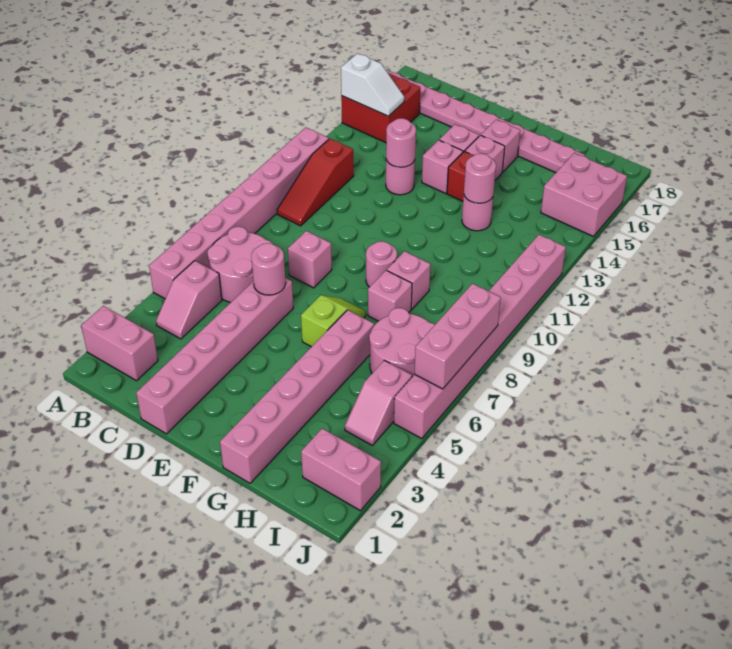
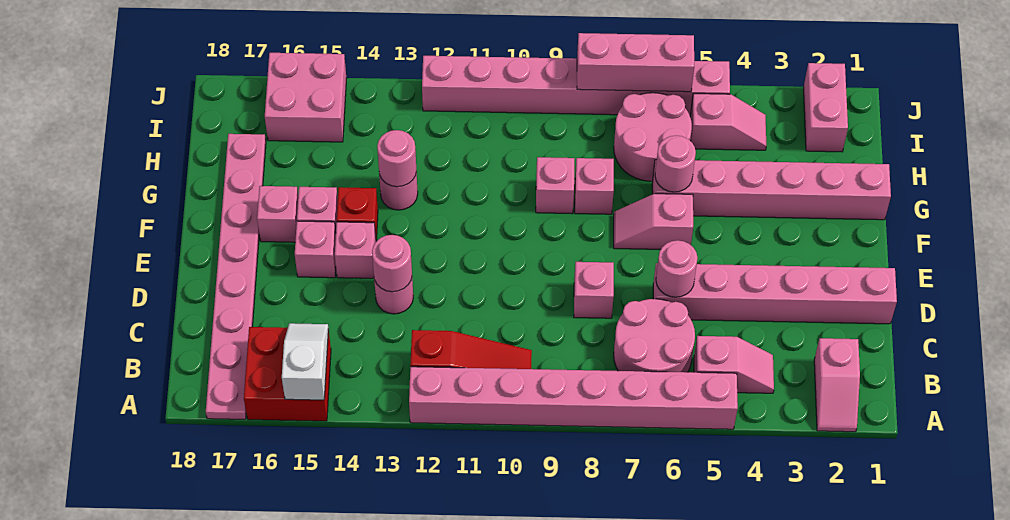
pink brick A2:B2 level 1 -> pink slope A2:B2 level 1 top B
lime slope F6:F7 level 1 top 6 -> pink slope F6:F7 level 1 top 6
pink round brick F9 level 1 -> pink round brick G6 level 2

